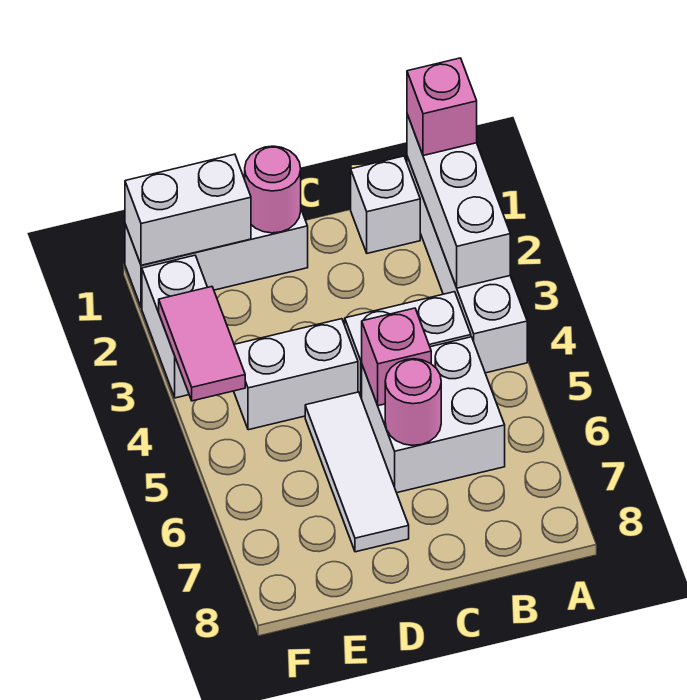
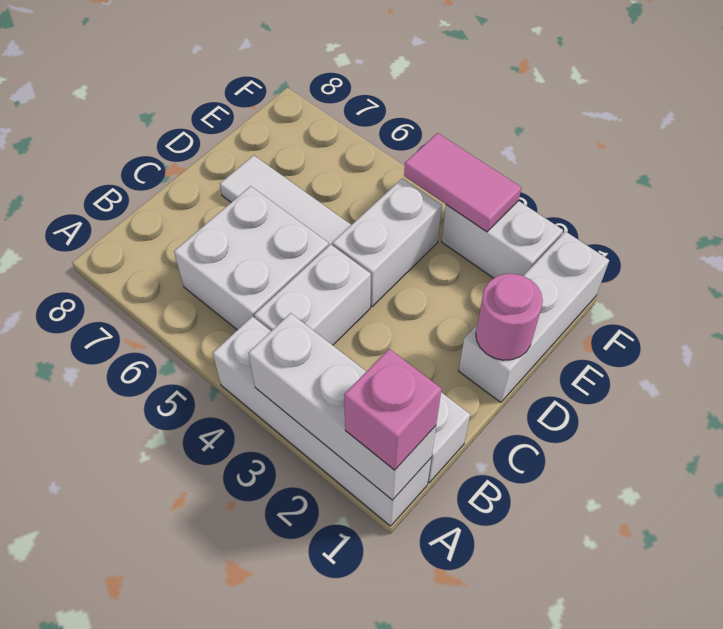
pink brick C5 level 2 -> none
pink round brick C6 level 2 -> none
white brick E1:F1 level 2 -> none

